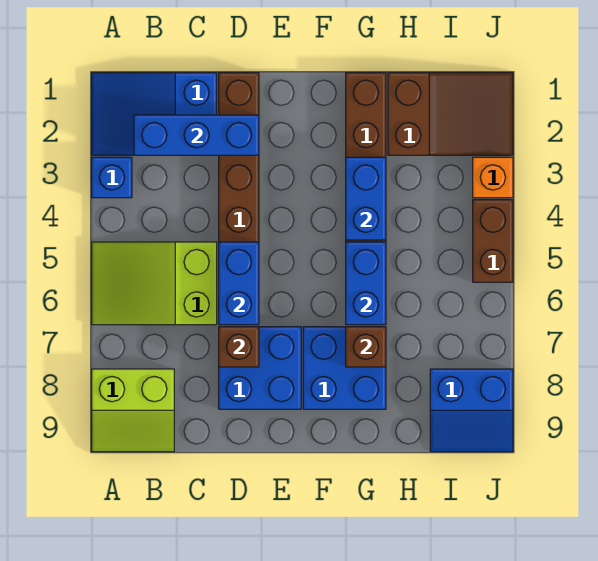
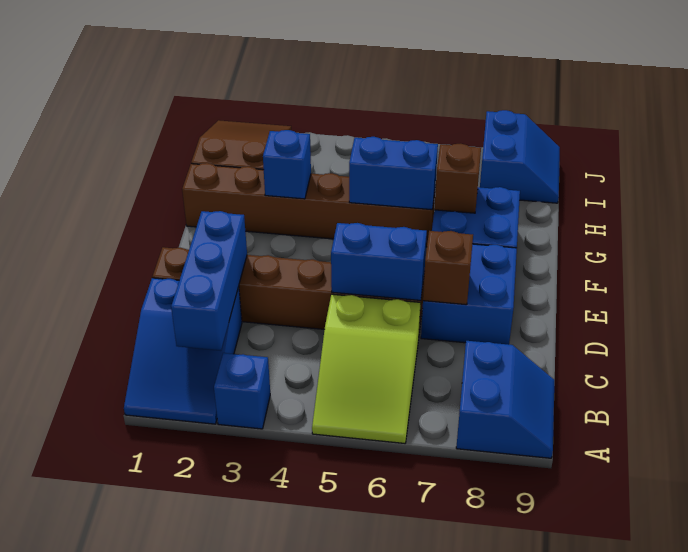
lime slope A8:B9 level 1 top 8 -> blue slope A8:B9 level 1 top 8
blue brick G3:G4 level 2 -> blue brick G3 level 2
orange brick J3 level 1 -> none
brown brick J4:J5 level 1 -> none

